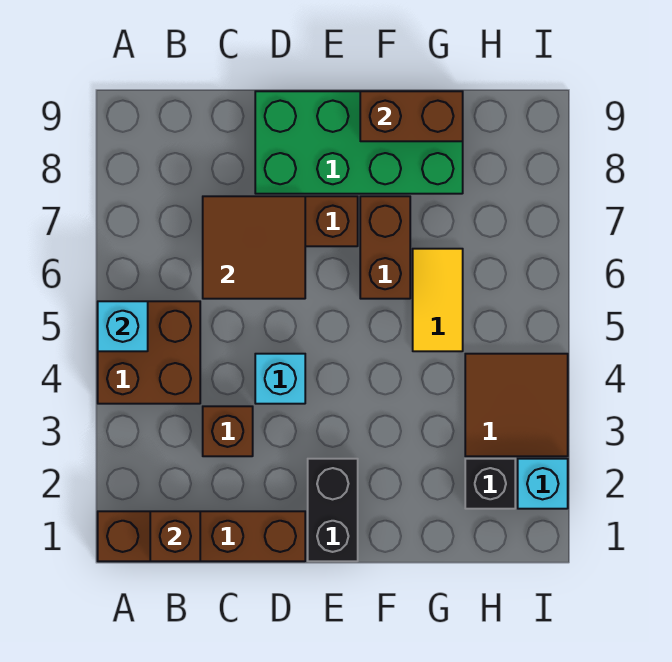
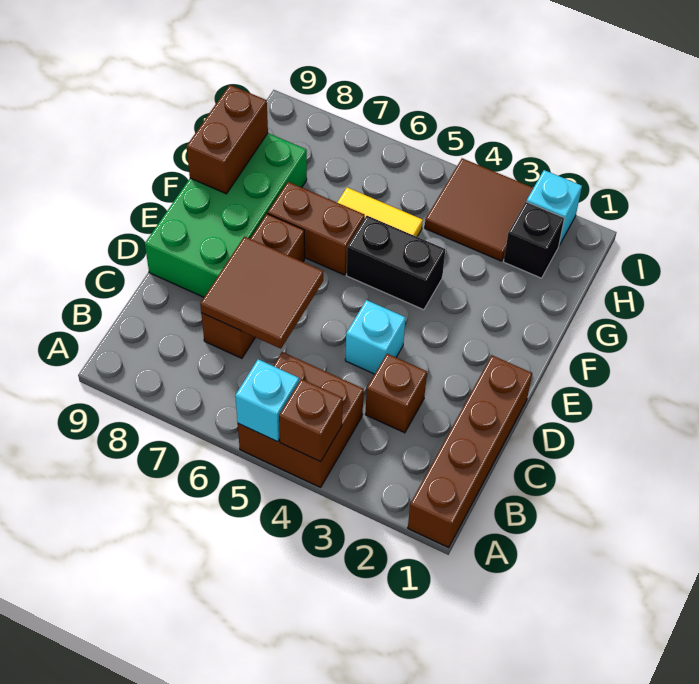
brown brick B1 level 2 -> brown brick A4 level 2
black brick E1:E2 level 1 -> black brick F4:F5 level 1

